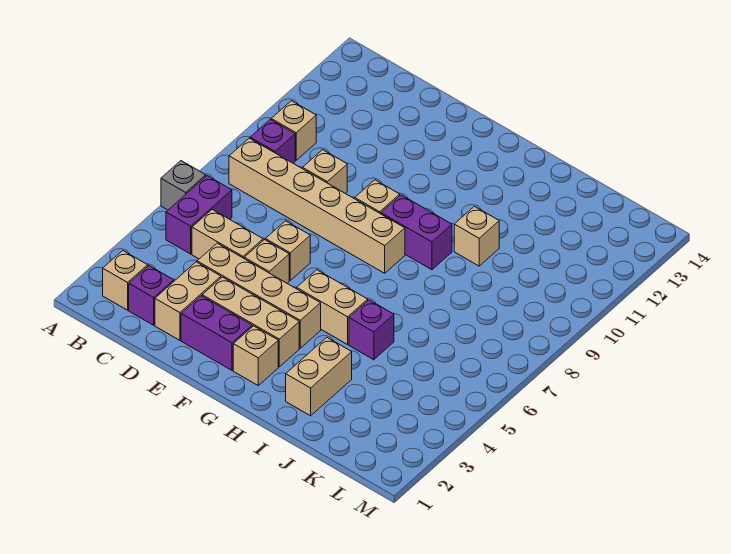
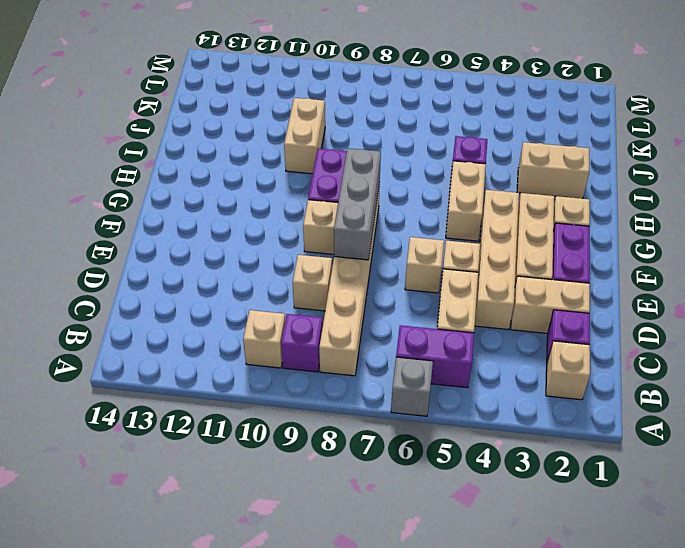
none -> grey brick E8:G8 level 2
tan brick I10 level 1 -> tan brick I10:J10 level 1

